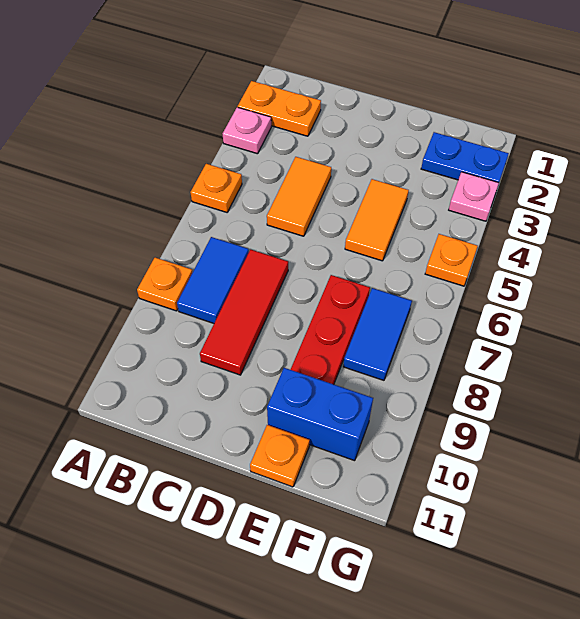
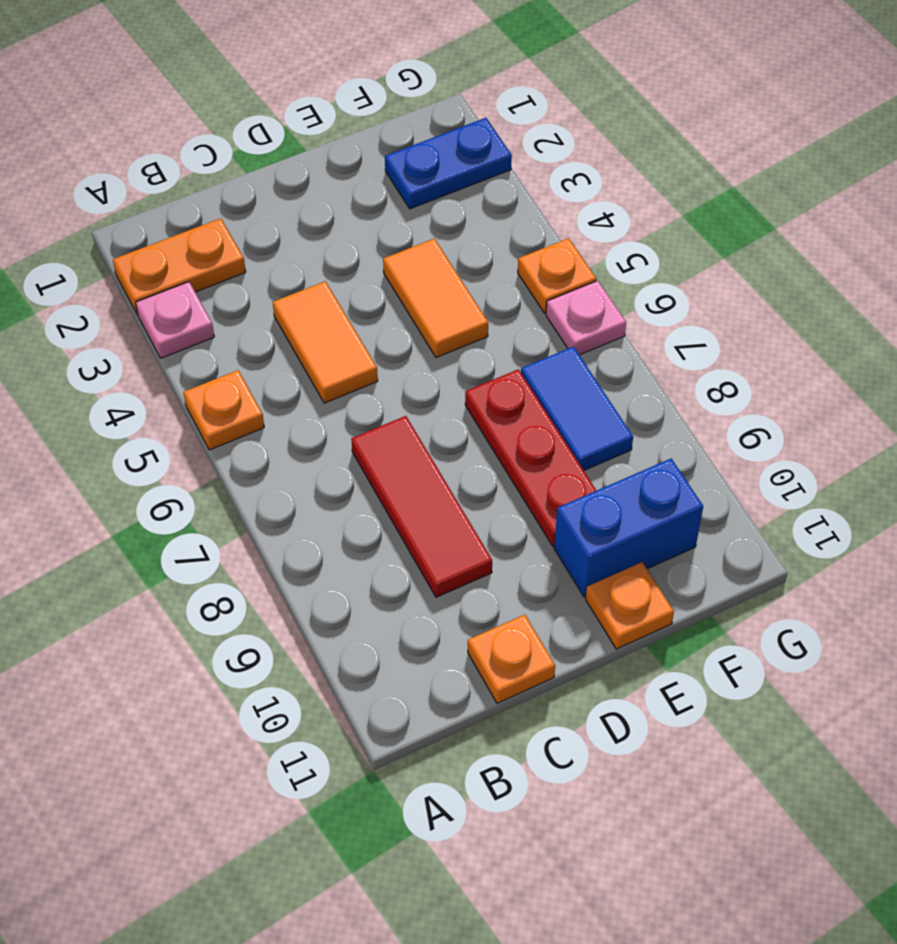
orange plate A8 level 1 -> orange plate C11 level 1
blue tile B7:B8 level 1 -> none
pink plate G3 level 1 -> pink plate G6 level 1

